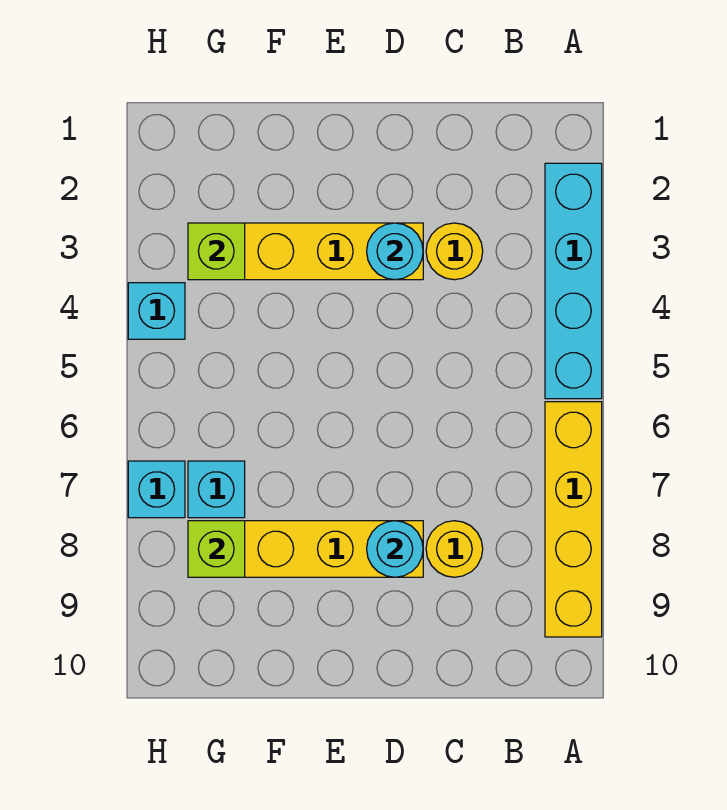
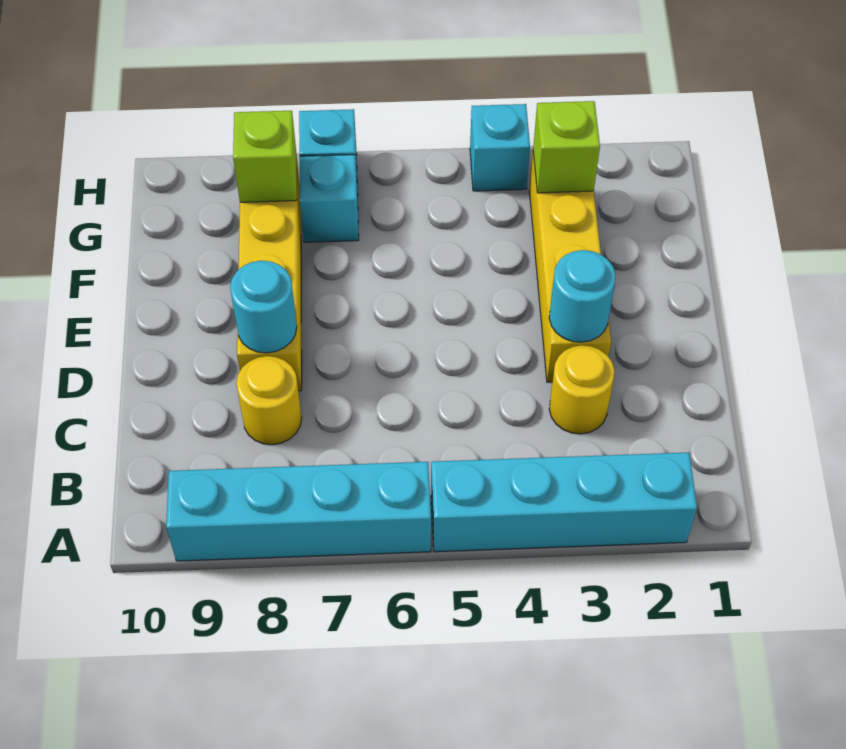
yellow brick A6:A9 level 1 -> cyan brick A6:A9 level 1

